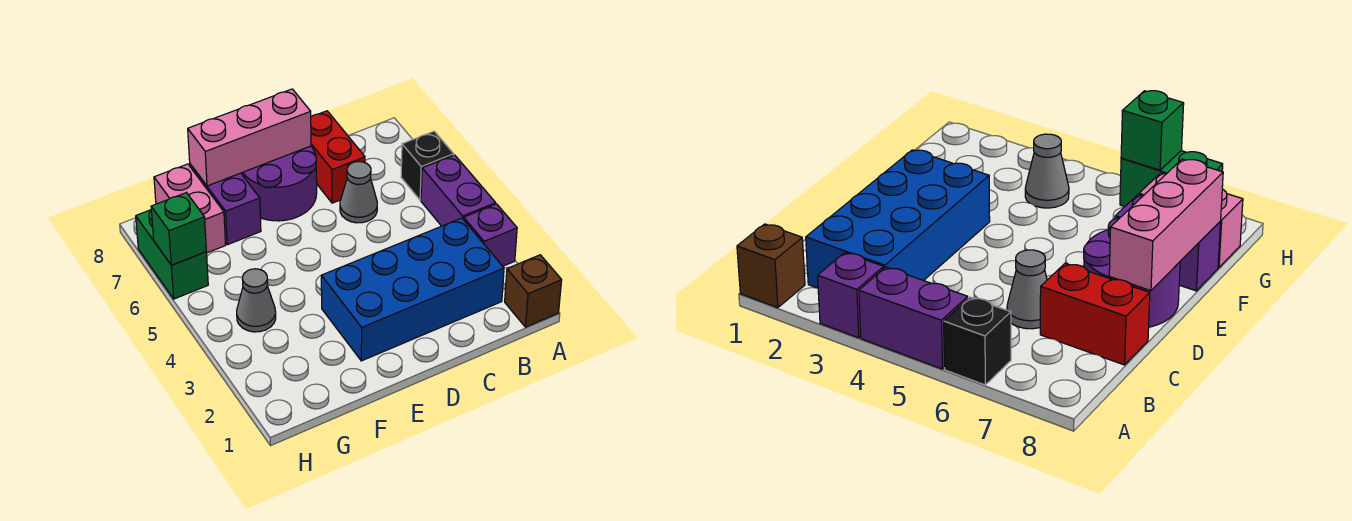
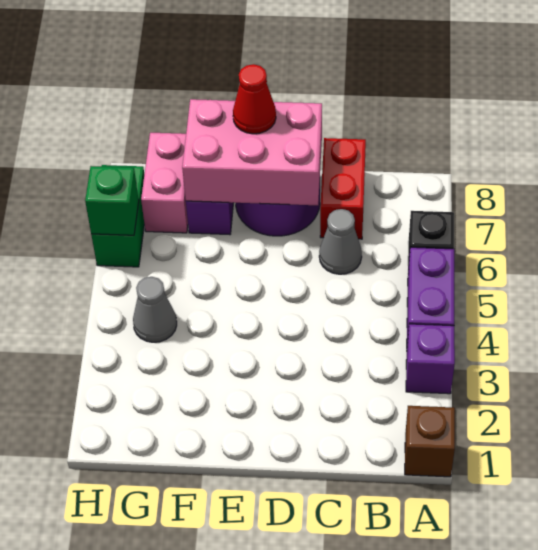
blue brick B2:E3 level 1 -> none
pink brick D8:F8 level 2 -> pink brick D7:F8 level 2
none -> red cone E8 level 3

